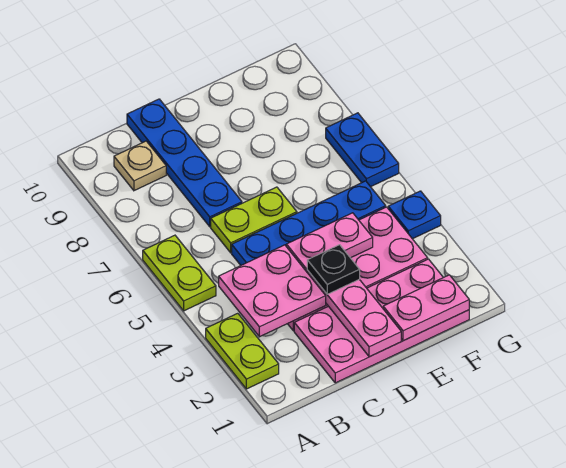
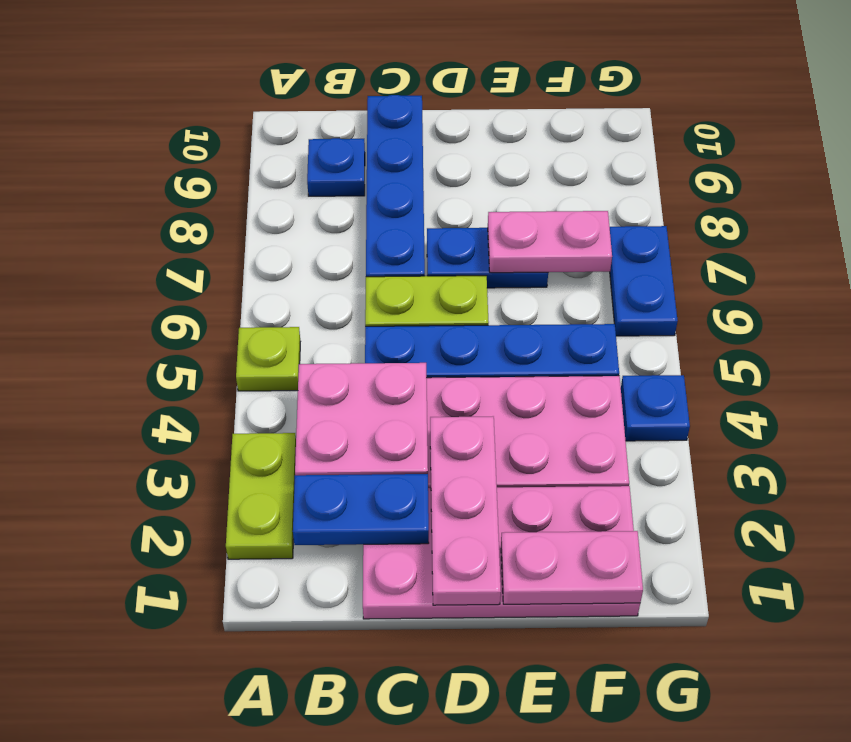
lime plate A5:A6 level 1 -> lime plate A5 level 1
none -> blue plate B2:C2 level 2
tan plate B9 level 1 -> blue plate B9 level 1
black plate D3 level 3 -> none
pink plate D4:E4 level 2 -> pink plate E7:F7 level 2
none -> blue plate D7:E7 level 1

